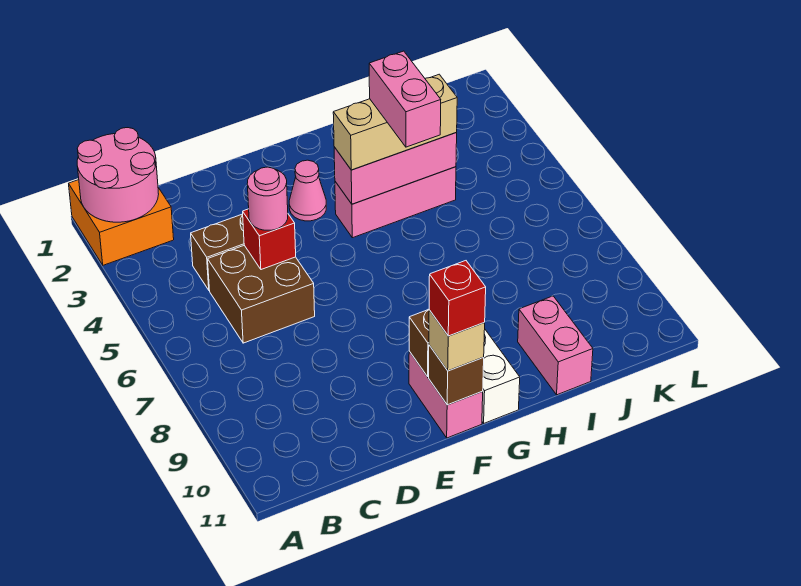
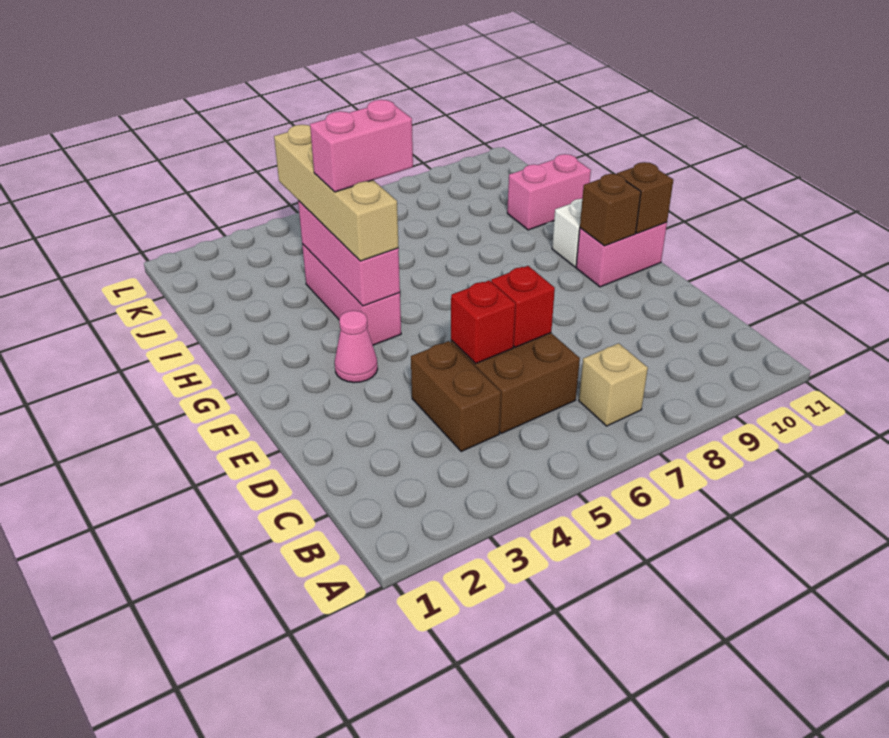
orange brick A1:B2 level 1 -> none
pink round brick A1:B2 level 2 -> none
pink round brick D5 level 3 -> none
tan brick F11 level 3 -> tan brick B7 level 1
red brick F11 level 4 -> red brick D6 level 2
tan brick G4:I4 level 3 -> tan brick G4:J4 level 3

